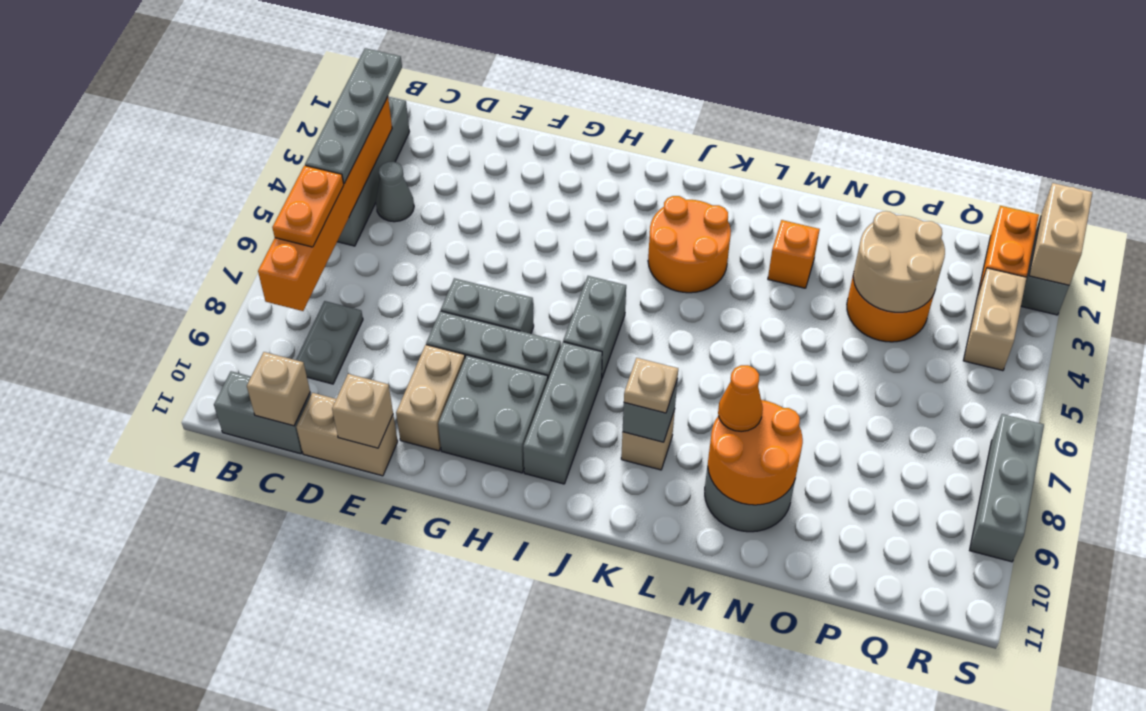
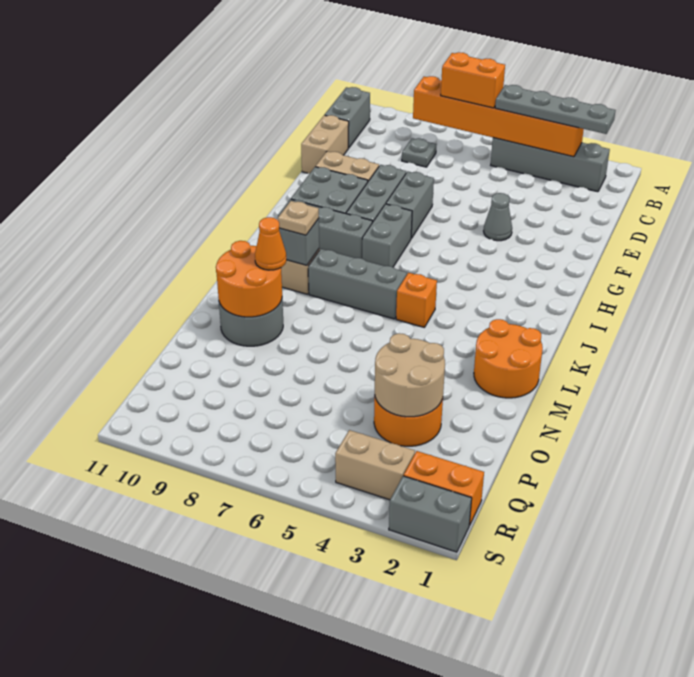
orange plate B6:B7 level 3 -> orange brick B6:B7 level 3
grey cone C4 level 1 -> grey cone F4 level 1
grey plate C8:C9 level 1 -> grey plate C8 level 1
tan brick C11 level 2 -> none
tan brick E11 level 2 -> none
grey brick I6:I7 level 1 -> grey brick H7:I7 level 1
orange round brick J3:K4 level 1 -> orange round brick L1:M2 level 1
orange brick M3 level 1 -> orange brick K5 level 1
tan brick S1:S2 level 2 -> none
grey brick S7:S9 level 1 -> grey brick K6:K8 level 1

